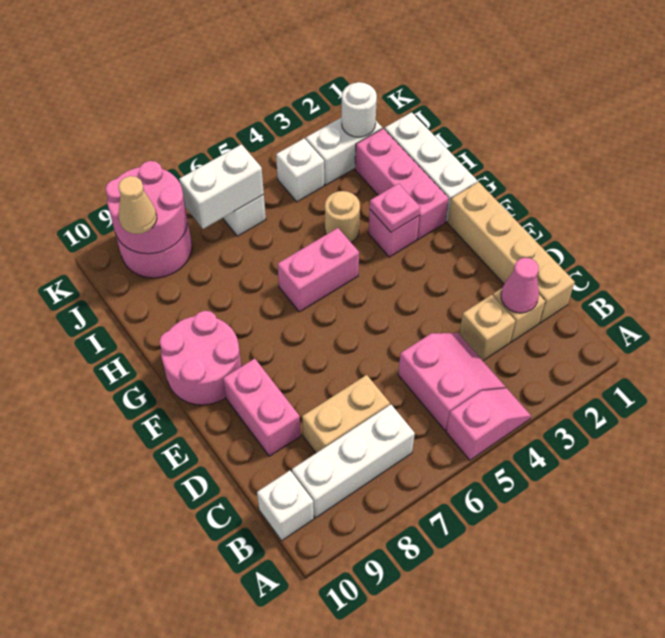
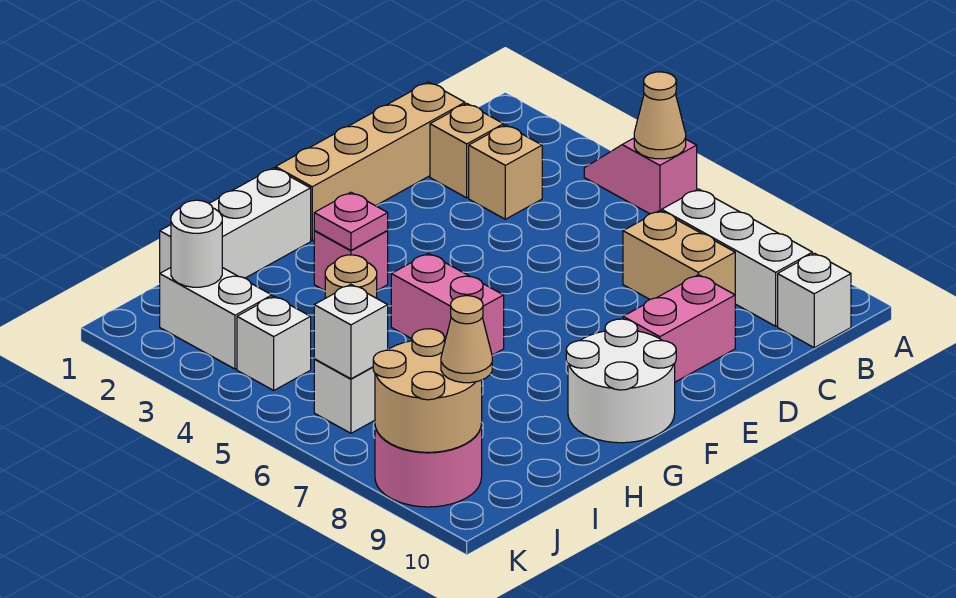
none -> tan cone A5 level 2
pink slope B4:C5 level 1 top 5 -> none
pink cone C2 level 2 -> none
pink round brick F9:G10 level 1 -> white round brick F9:G10 level 1
pink brick G2:I2 level 1 -> none
white brick J6:J7 level 2 -> white brick J6 level 2
pink round brick J8:K9 level 2 -> tan round brick J8:K9 level 2

